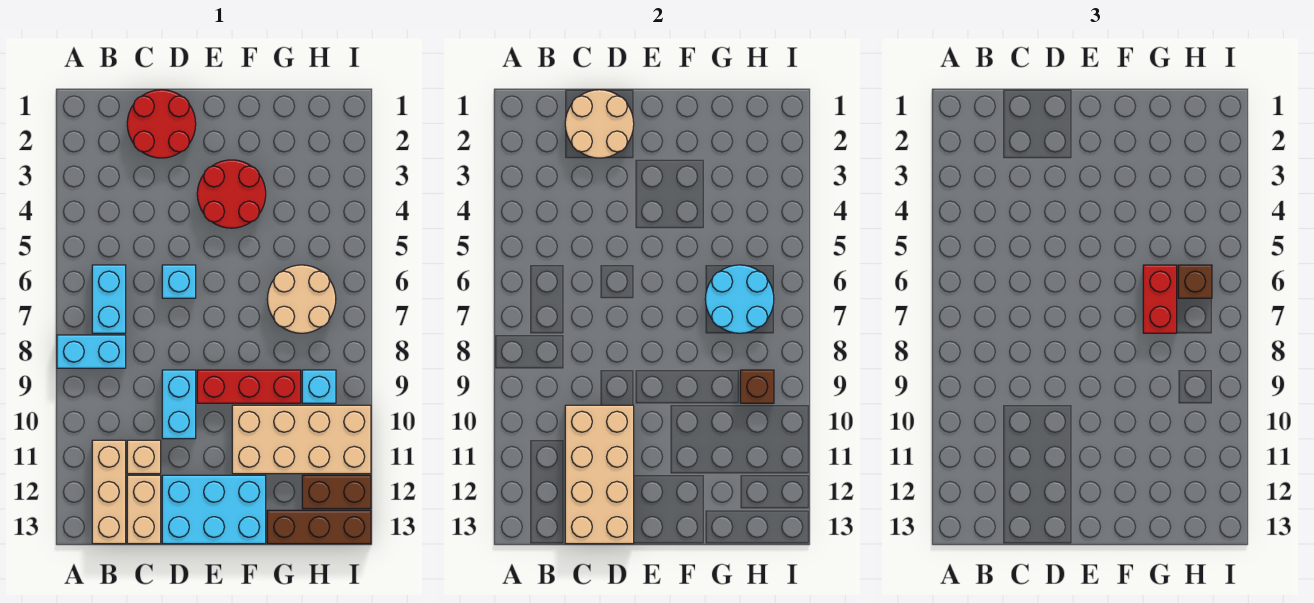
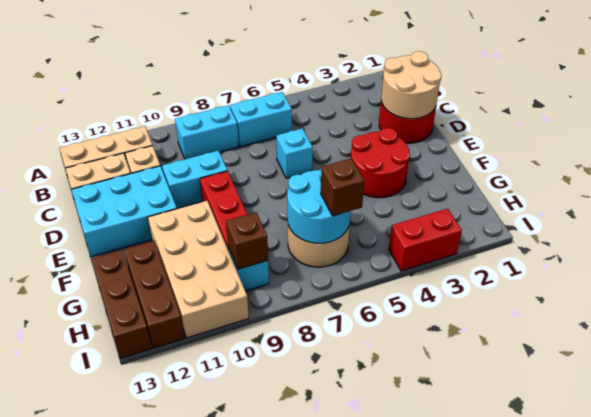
cyan brick A8:B8 level 1 -> cyan brick B8:B9 level 1
tan brick C10:D13 level 2 -> none
cyan brick D12:F13 level 1 -> cyan brick D11:E13 level 1
red brick G6:G7 level 3 -> red brick I3:I4 level 1
brown brick H12:I12 level 1 -> brown brick G12:I12 level 1

